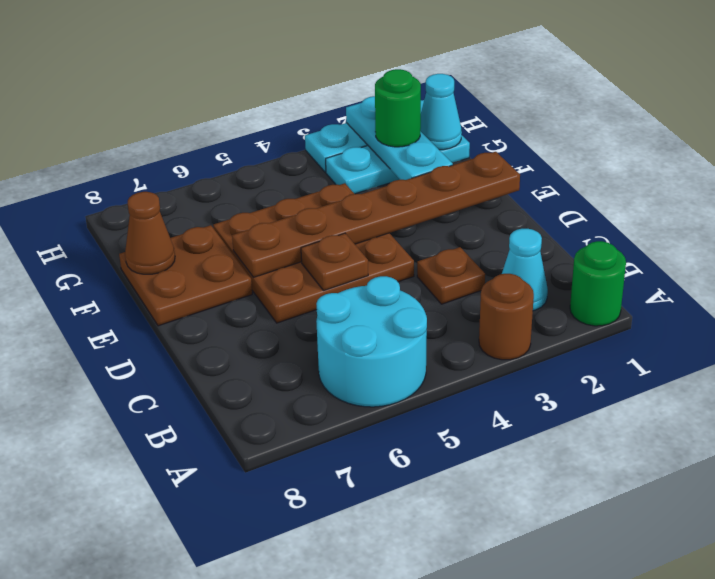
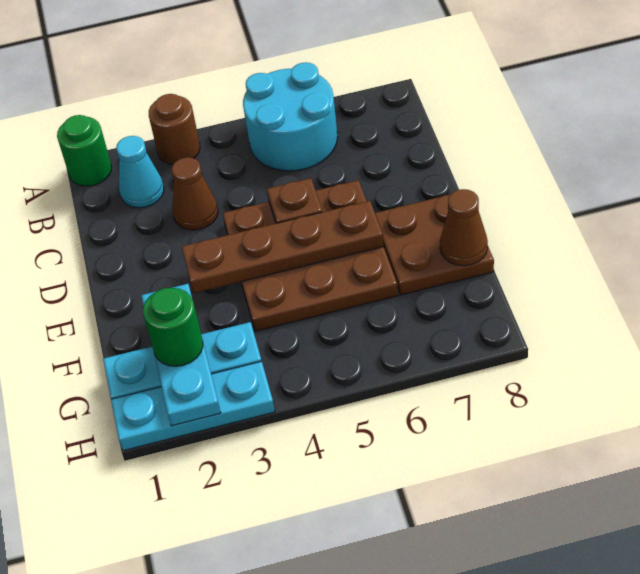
brown plate C3 level 1 -> brown cone C3 level 1
brown plate E1:E6 level 2 -> brown plate E3:E6 level 2
cyan cone G1 level 2 -> none

